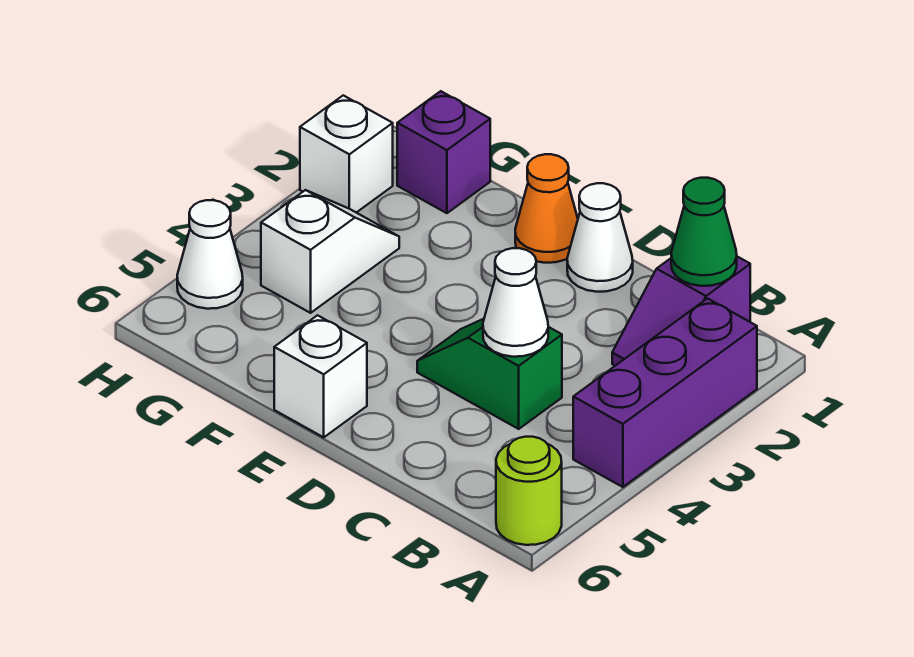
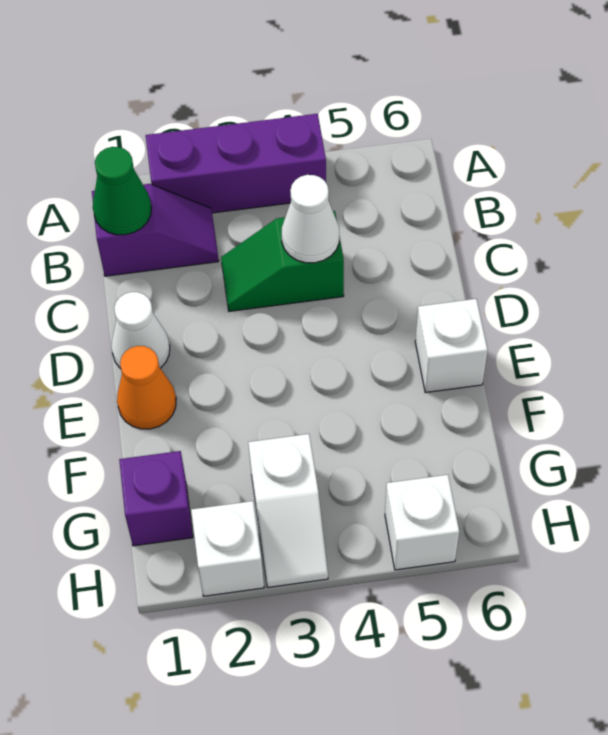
lime round brick A6 level 1 -> none
green slope C4:D4 level 1 top C -> green slope C3:C4 level 1 top 4
white slope G3:G4 level 1 top 4 -> white slope G3:H3 level 1 top G
white cone H5 level 1 -> white brick H5 level 1

